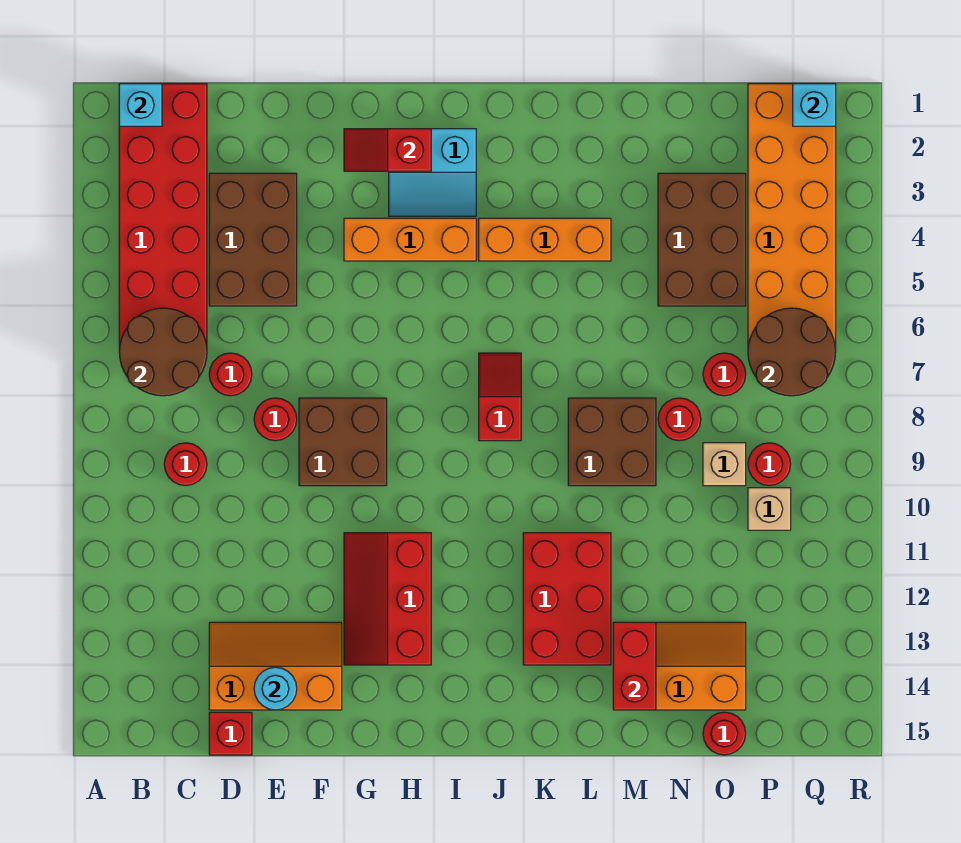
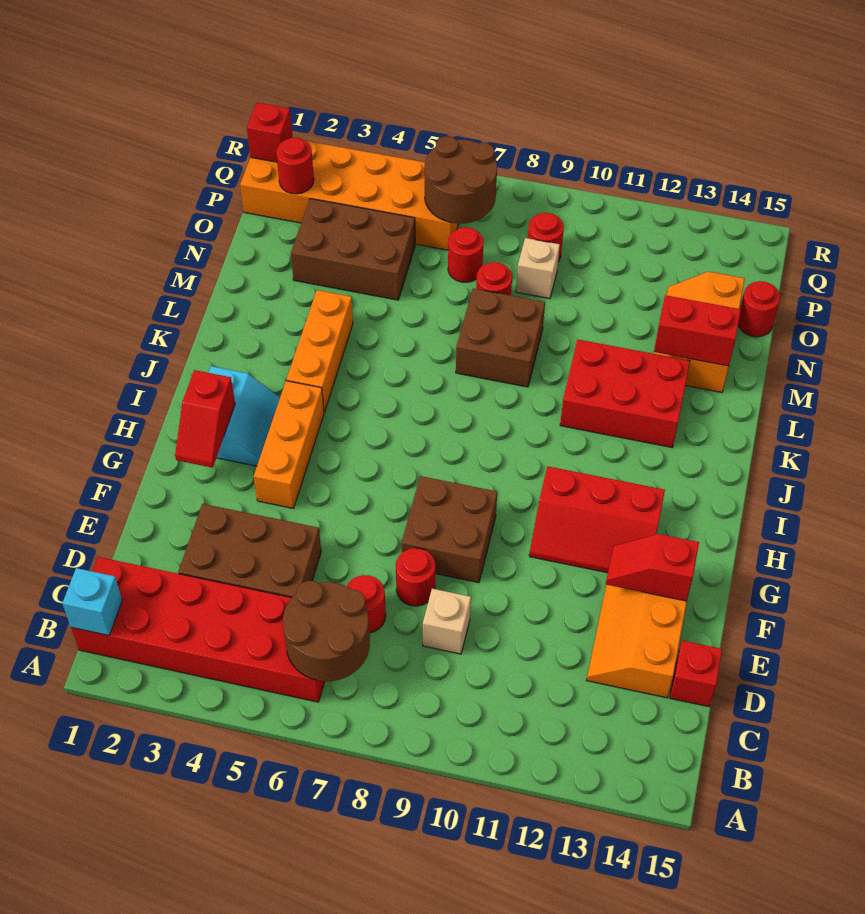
red round brick C9 level 1 -> red round brick P2 level 2
cyan round brick E14 level 2 -> none
red slope J7:J8 level 1 top 8 -> red slope F13:F14 level 2 top 14
tan brick P10 level 1 -> tan brick D9 level 1
cyan brick Q1 level 2 -> red brick Q1 level 2

